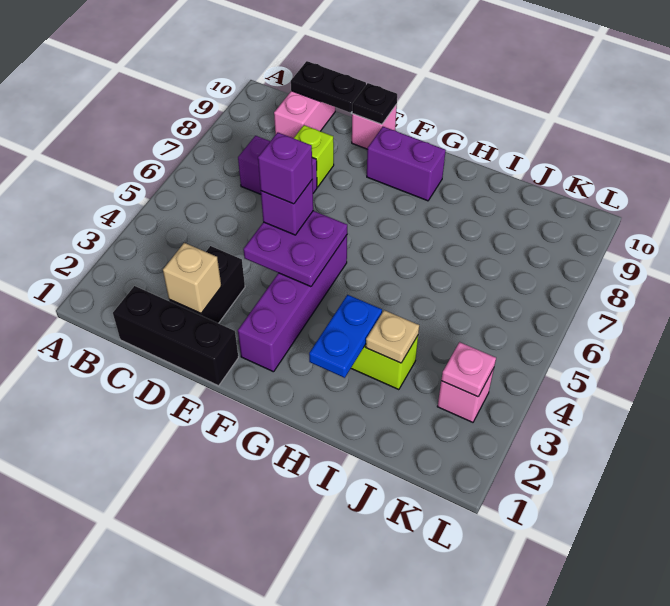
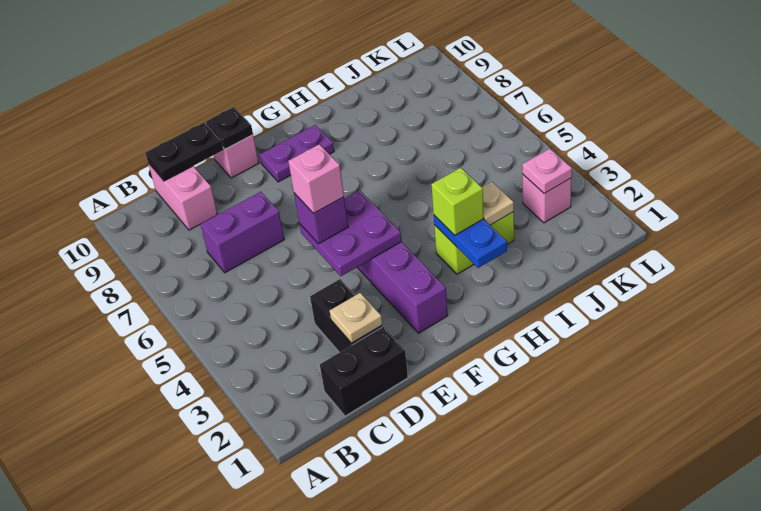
black brick C1:E1 level 1 -> black brick C1:D1 level 1
tan brick D2 level 2 -> tan plate D2 level 2
lime brick D8 level 1 -> lime brick H3 level 3
purple brick E5 level 4 -> pink brick E5 level 4
purple brick F9:G9 level 1 -> purple plate F9:G9 level 1

